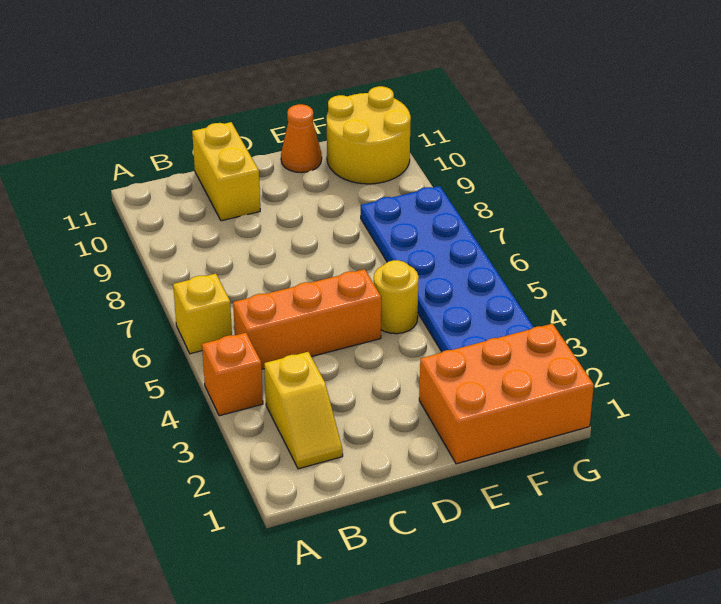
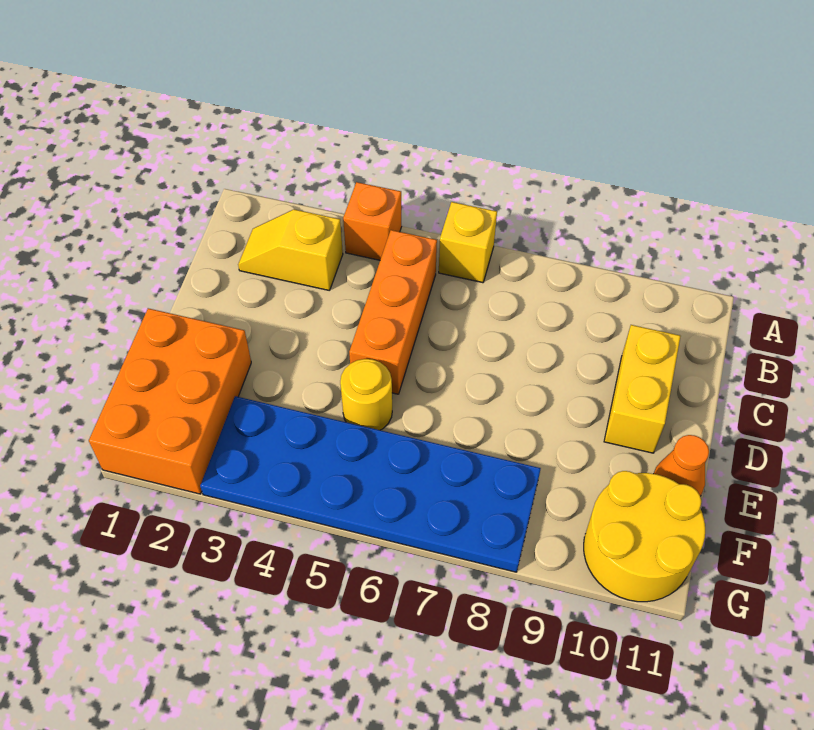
yellow brick C10:C11 level 1 -> yellow brick C10:D10 level 1

